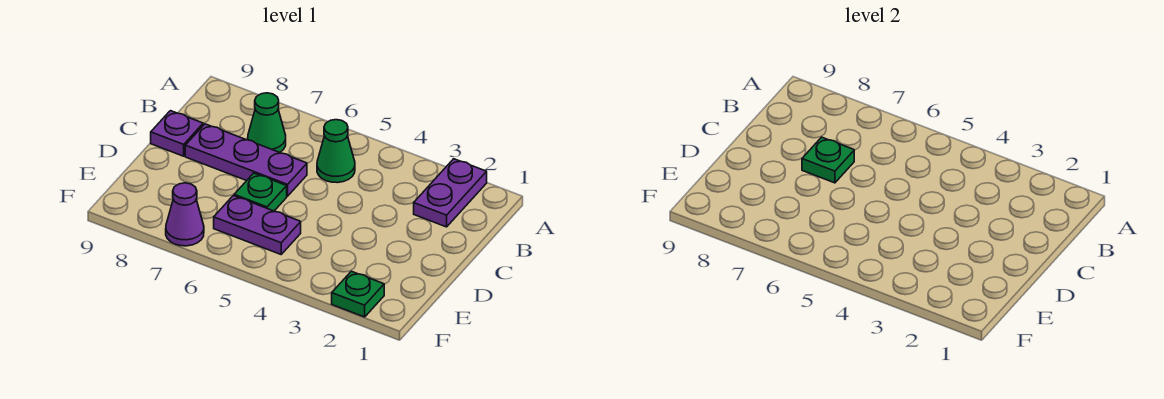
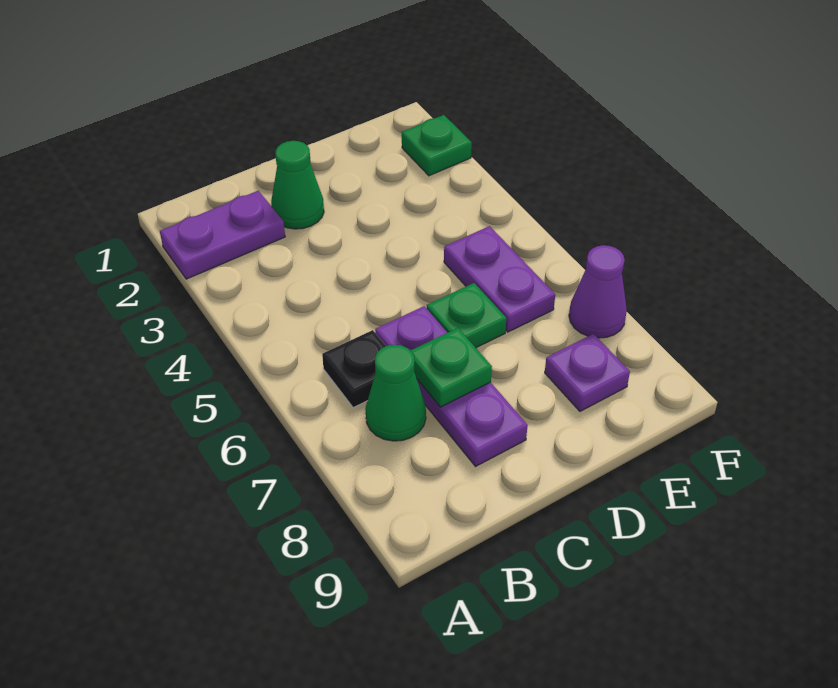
green cone B5 level 1 -> green cone C2 level 1
none -> black plate B6 level 1
purple plate C9 level 1 -> purple plate E8 level 1

